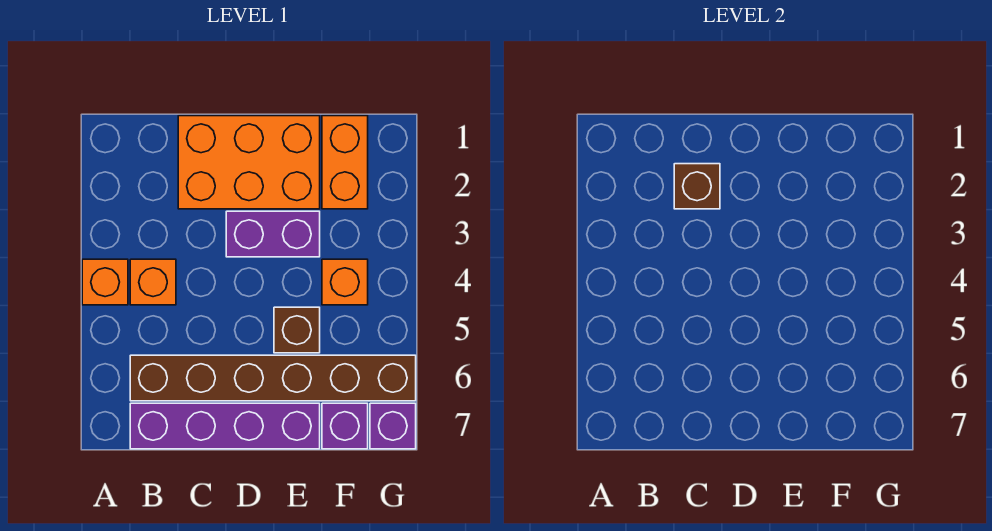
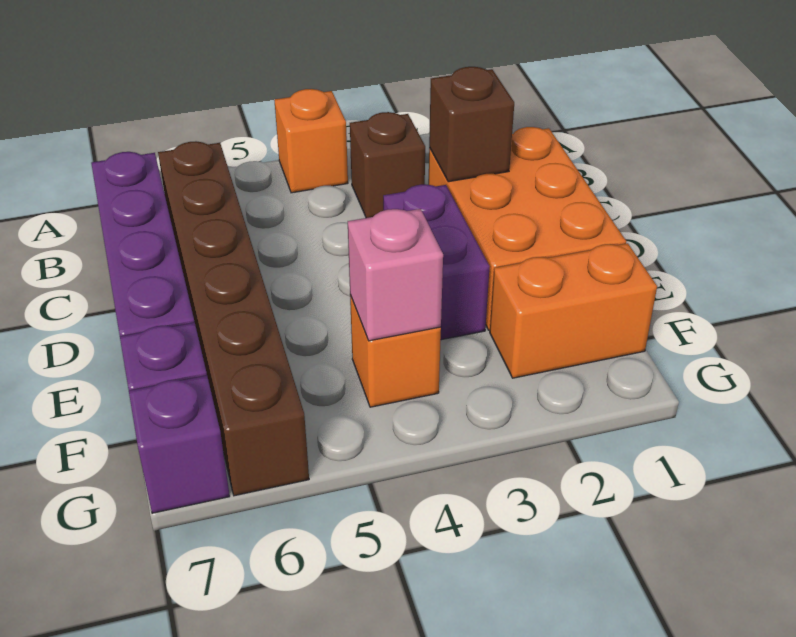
orange brick B4 level 1 -> none
brown brick E5 level 1 -> brown brick B3 level 1
none -> pink brick F4 level 2

